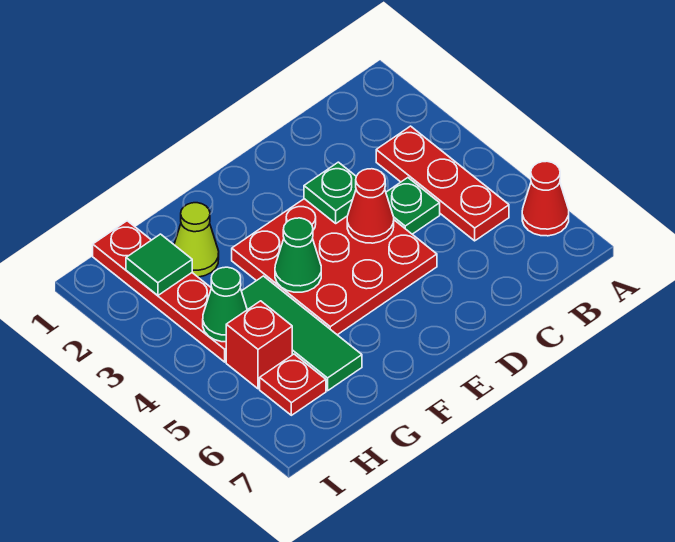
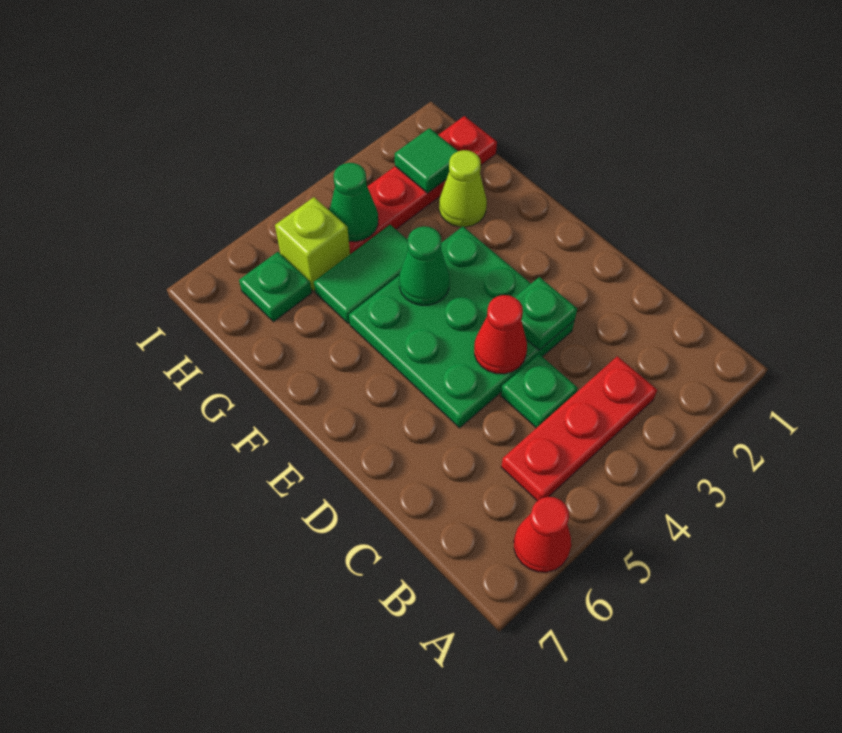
red plate D3:F5 level 1 -> green plate D3:F5 level 1
green tile G4:G6 level 1 -> green tile G4:G5 level 1
red brick H5 level 1 -> lime brick H5 level 1
red plate H6 level 1 -> green plate H6 level 1

